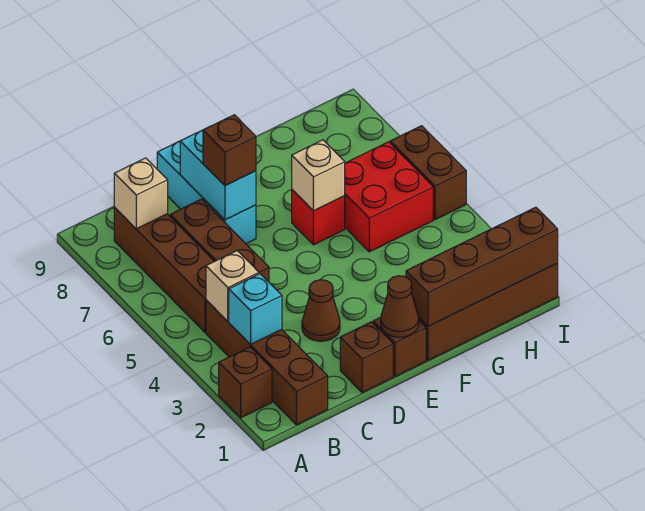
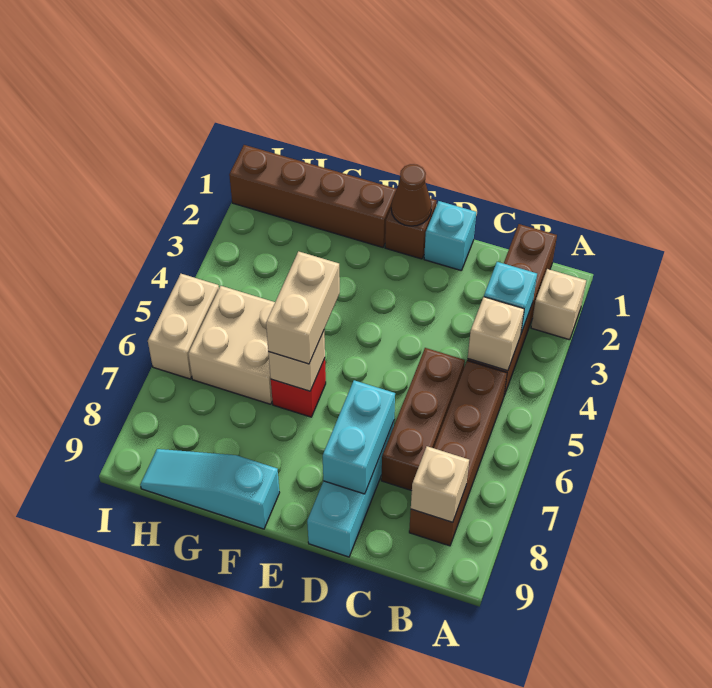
brown brick A2 level 1 -> tan brick A2 level 1
brown brick D1 level 1 -> cyan brick D1 level 1
brown cone D3 level 1 -> none
brown brick D7 level 3 -> none
brown brick F1:I1 level 2 -> none
none -> tan brick F5:F6 level 3
none -> cyan slope F9:H9 level 1 top F
red brick G5:H6 level 1 -> tan brick G5:H6 level 1
brown brick I5:I6 level 1 -> tan brick I5:I6 level 1

